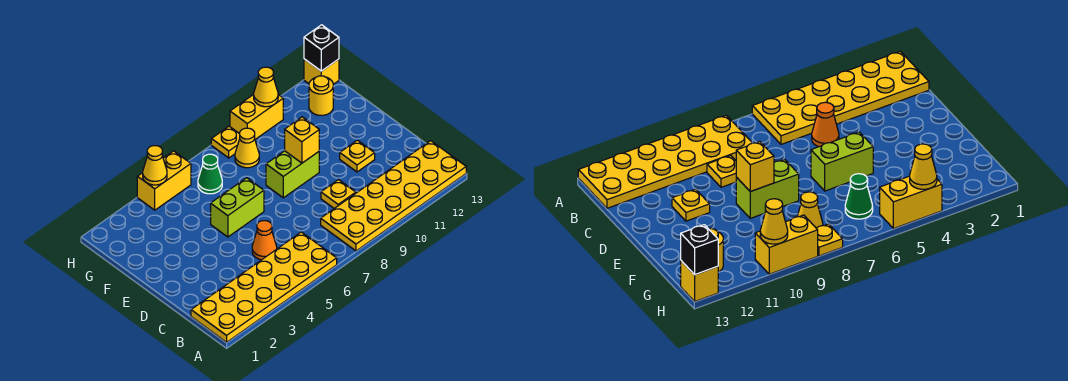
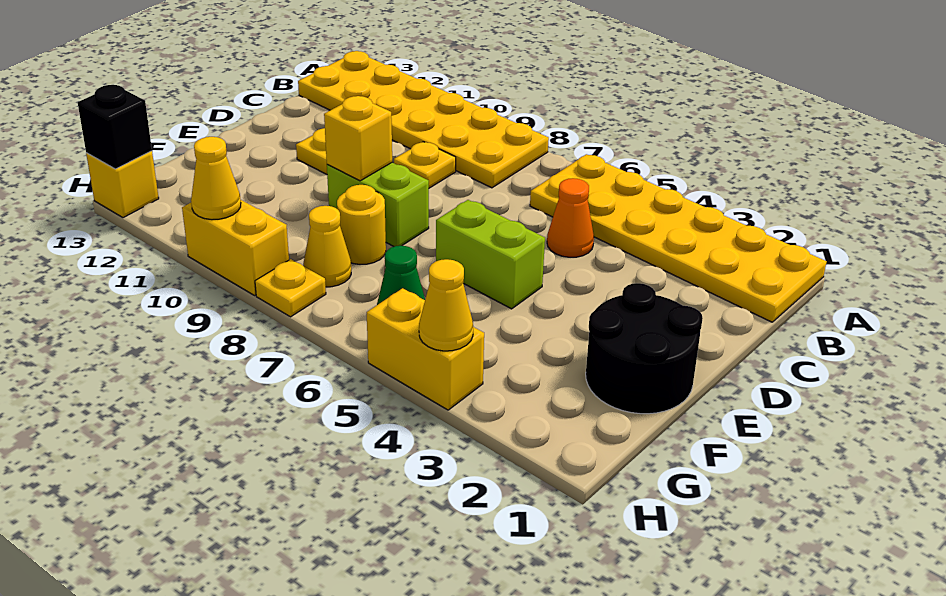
none -> black round brick E1:F2 level 1
yellow round brick G12 level 1 -> yellow round brick F8 level 1

